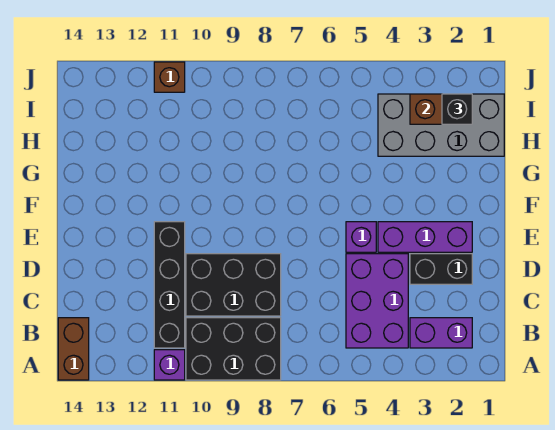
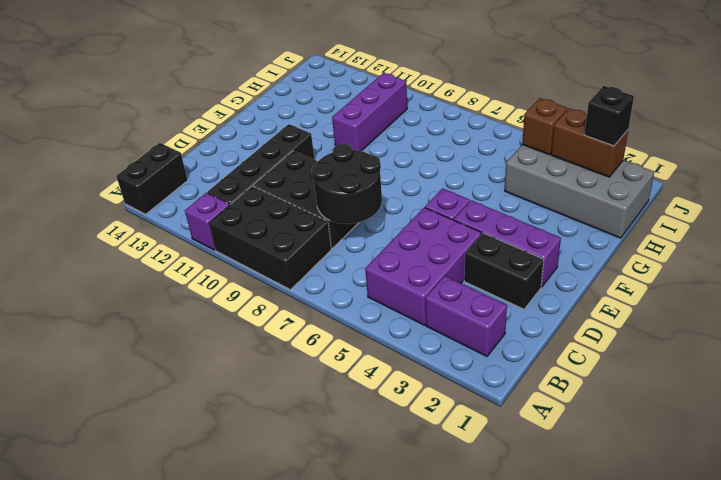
brown brick A14:B14 level 1 -> black brick A14:B14 level 1
none -> black round brick C7:D8 level 2
none -> purple brick G10:I10 level 1
brown brick J11 level 1 -> brown brick I4 level 2

